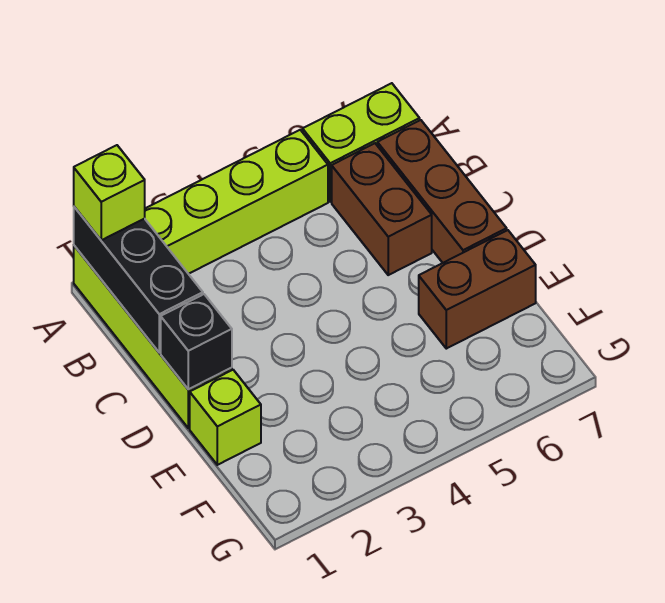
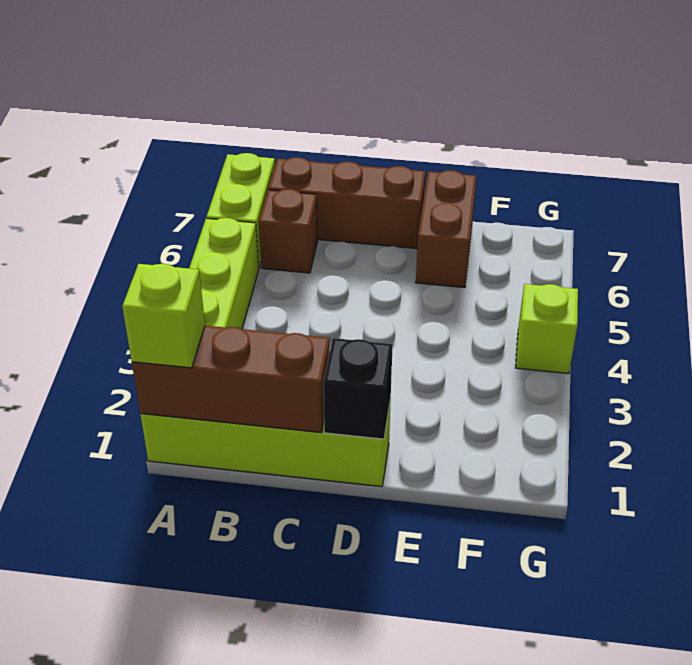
black brick A1:C1 level 2 -> brown brick A1:C1 level 2
brown brick B6:C6 level 1 -> brown brick B6 level 1
lime brick E1 level 1 -> lime brick G4 level 1

